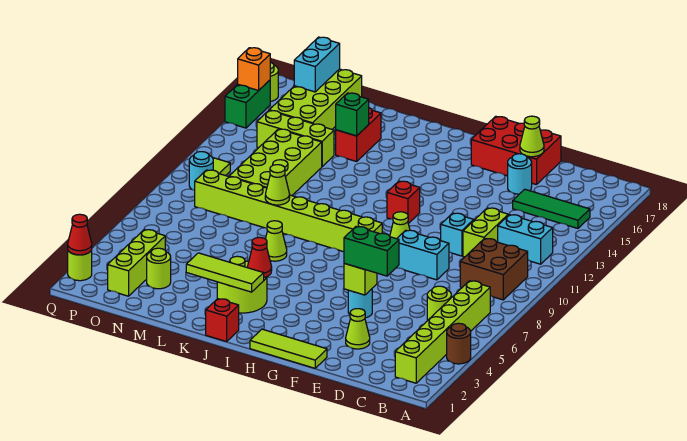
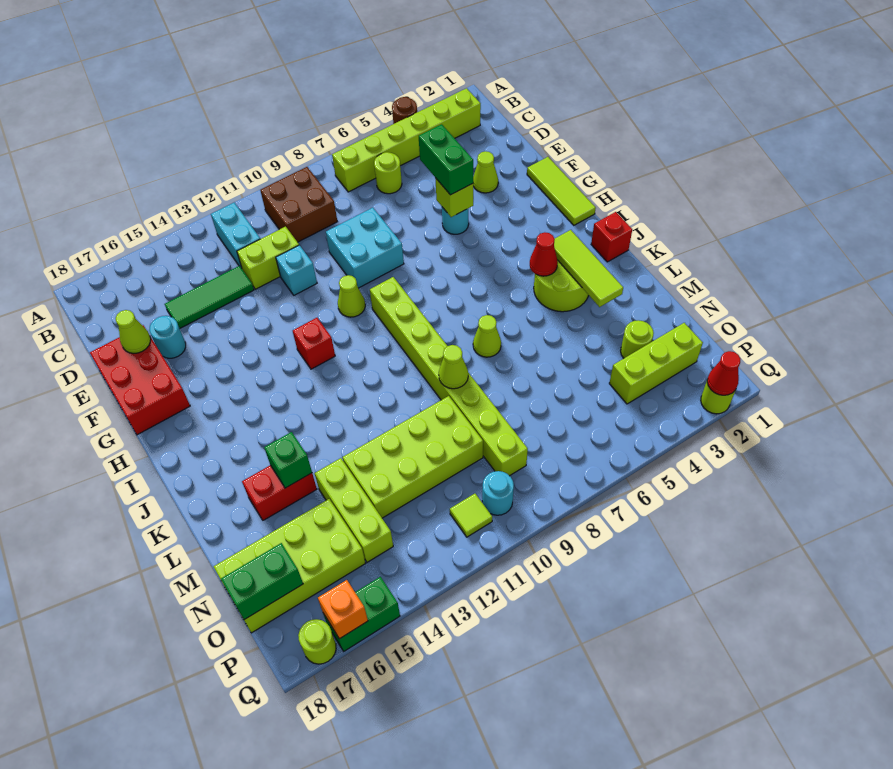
green tile B15:D15 level 1 -> green tile D13:D15 level 1
cyan brick E9:F9 level 1 -> cyan brick E8:F9 level 1
cyan brick O17:O18 level 2 -> green brick O17:O18 level 2

